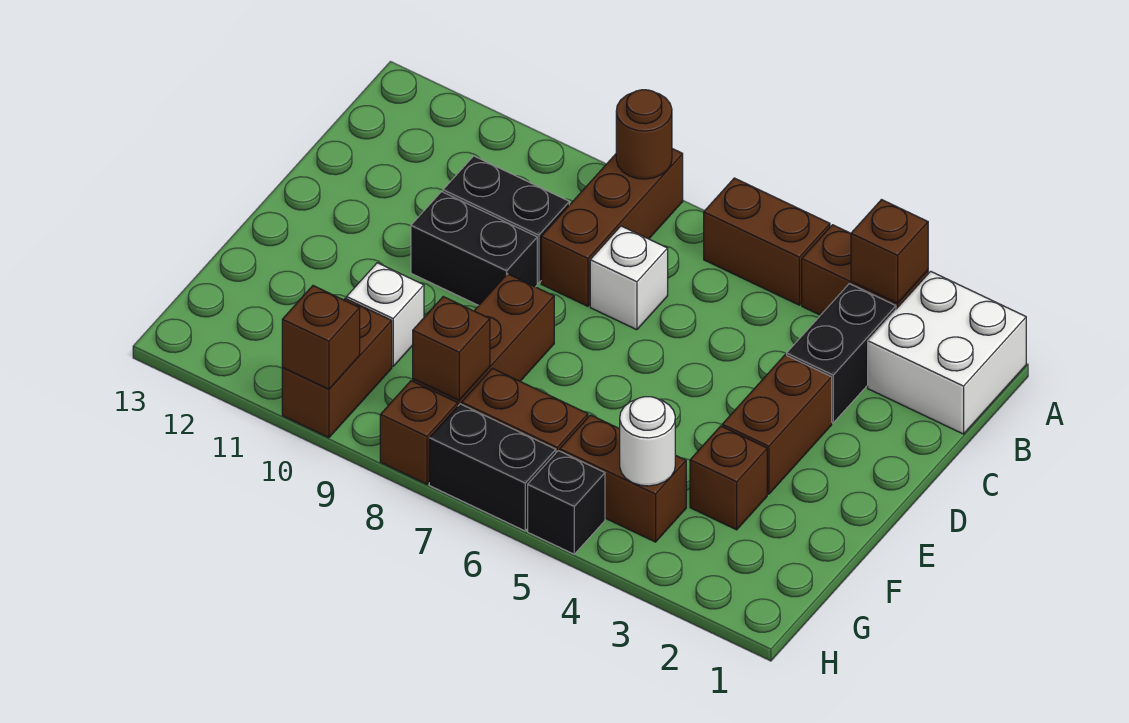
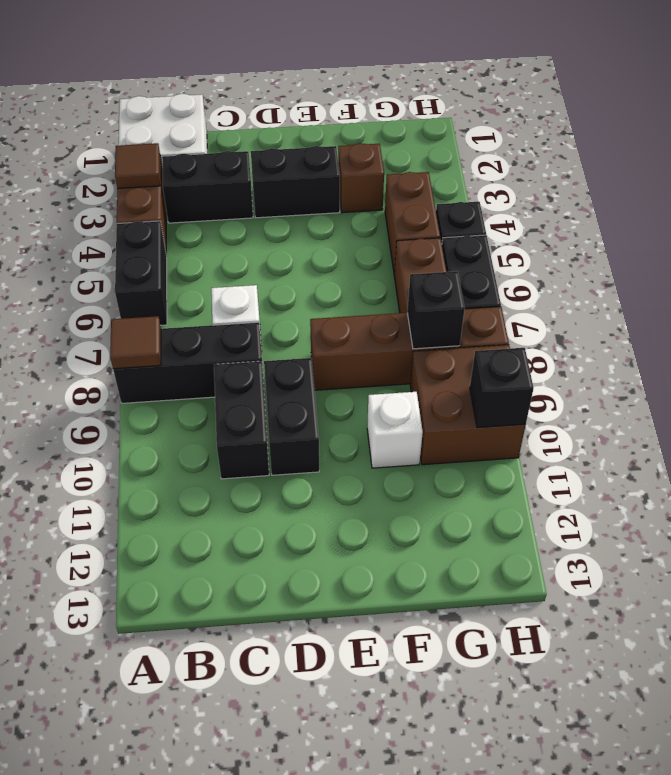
brown brick A3 level 2 -> brown tile A3 level 2
brown brick A5:A6 level 1 -> black brick A5:A6 level 1
brown brick A8:C8 level 1 -> black brick A8:C8 level 1
brown round brick A8 level 2 -> brown tile A8 level 2
brown brick D3:E3 level 1 -> black brick D3:E3 level 1
white round brick G4 level 2 -> none
brown brick G8 level 2 -> black brick G8 level 2
brown brick G10:H10 level 1 -> brown brick G9:H10 level 1
brown brick H10 level 2 -> black brick H10 level 2

